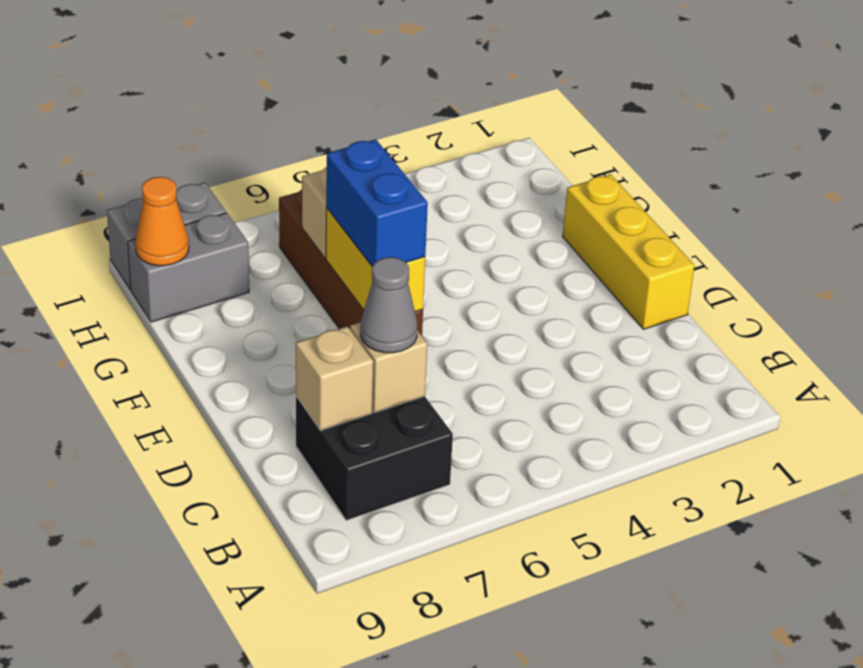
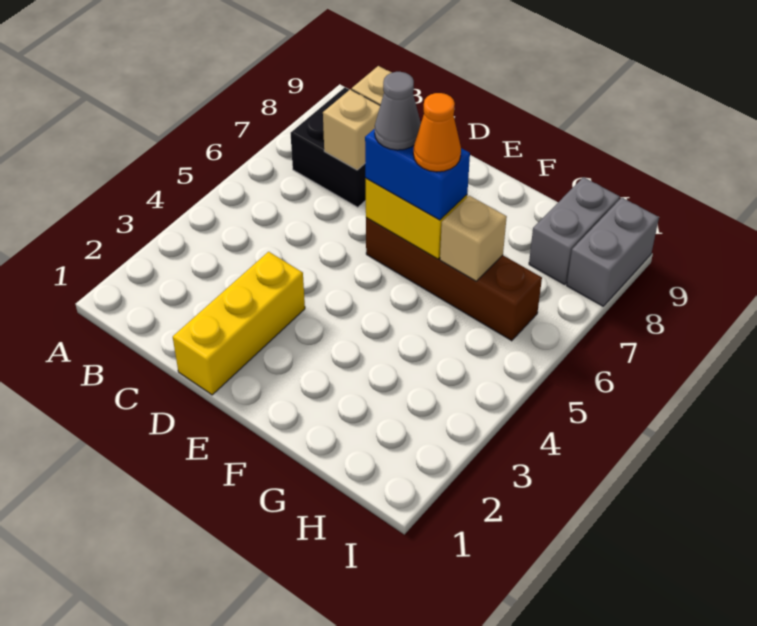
grey cone C7 level 3 -> grey cone E6 level 4
yellow brick D1:F1 level 1 -> yellow brick D1:D3 level 1
orange cone H9 level 2 -> orange cone F6 level 4

